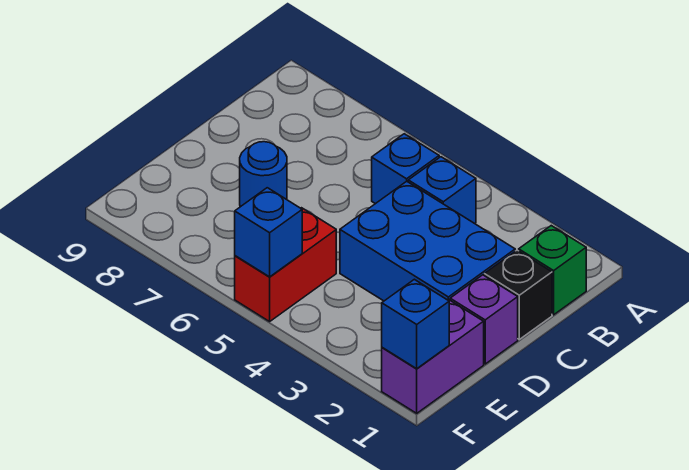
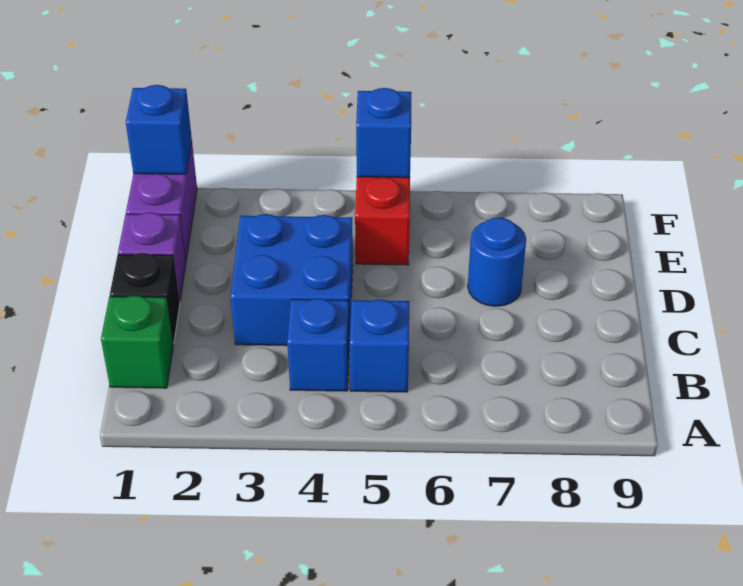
blue brick C2:D4 level 1 -> blue brick C3:D4 level 1

